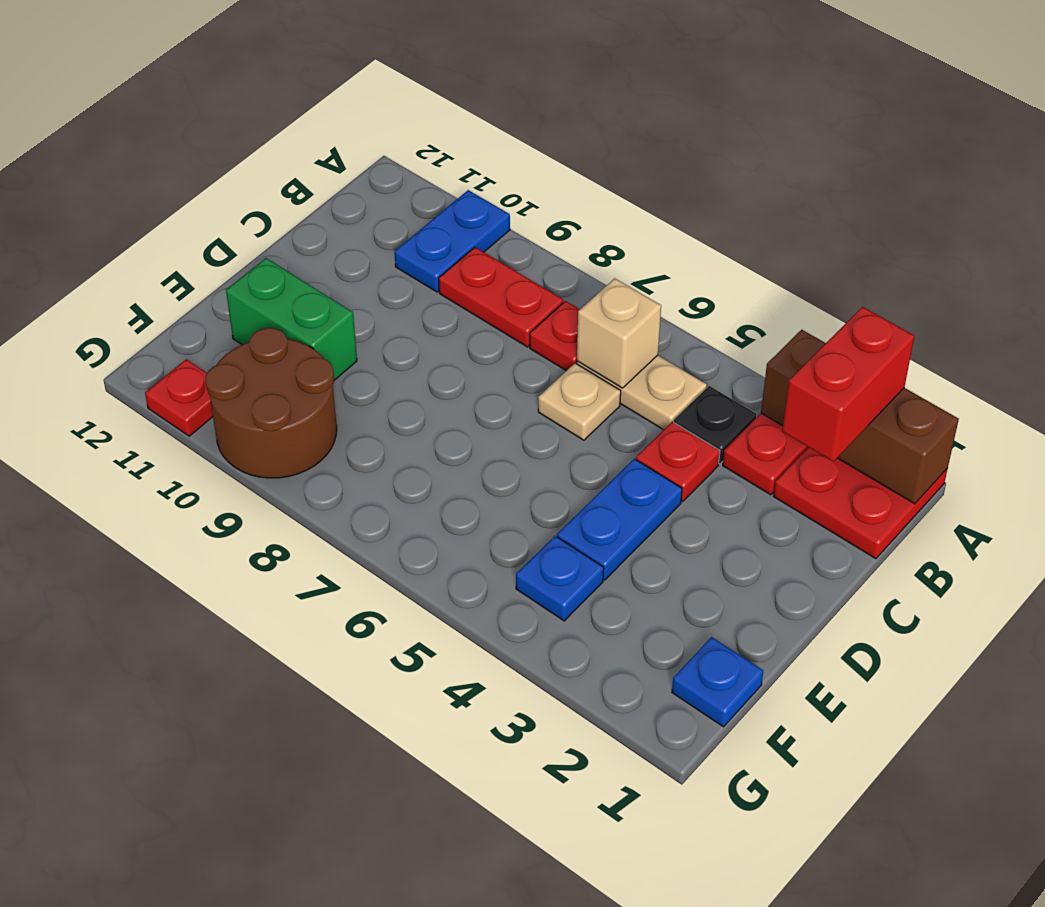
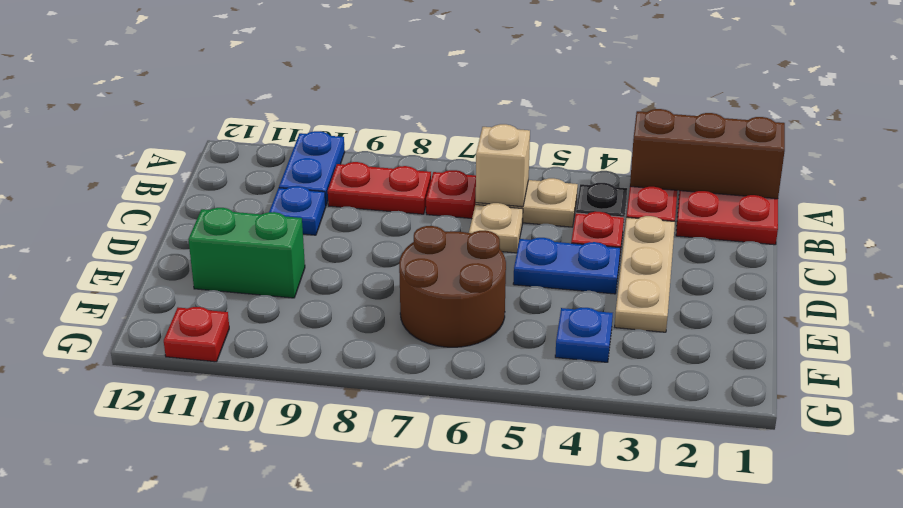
red brick A2:B2 level 3 -> none
none -> tan plate C3:E3 level 1
blue plate D4:E4 level 1 -> blue plate D4:D5 level 1
blue plate F1 level 1 -> blue plate C10 level 1
brown round brick F9:G10 level 1 -> brown round brick E6:F7 level 1

